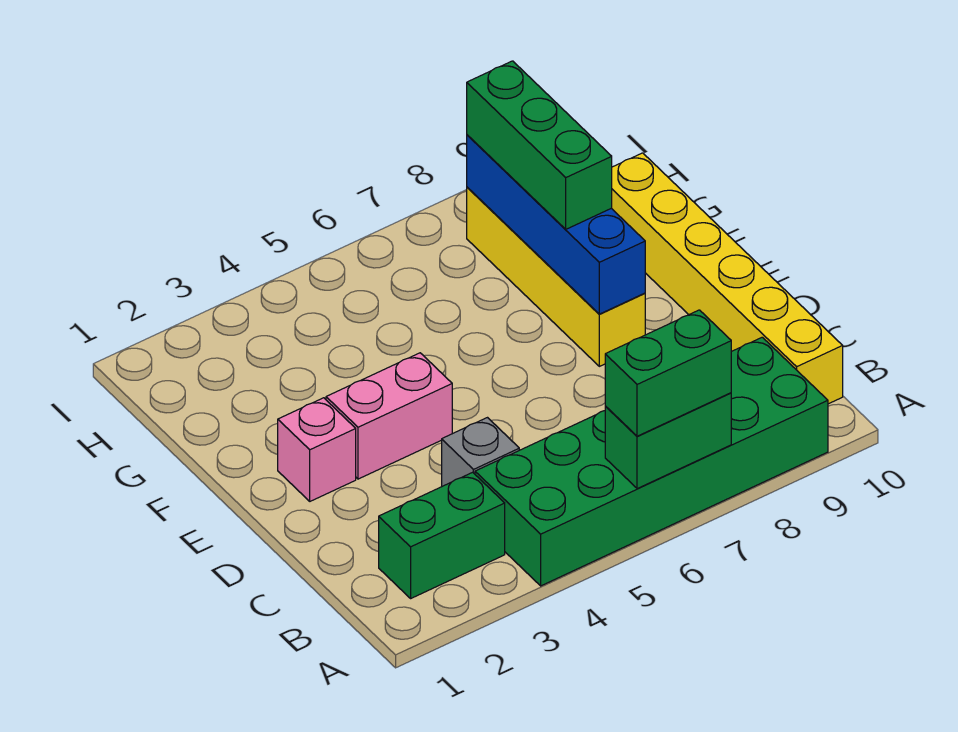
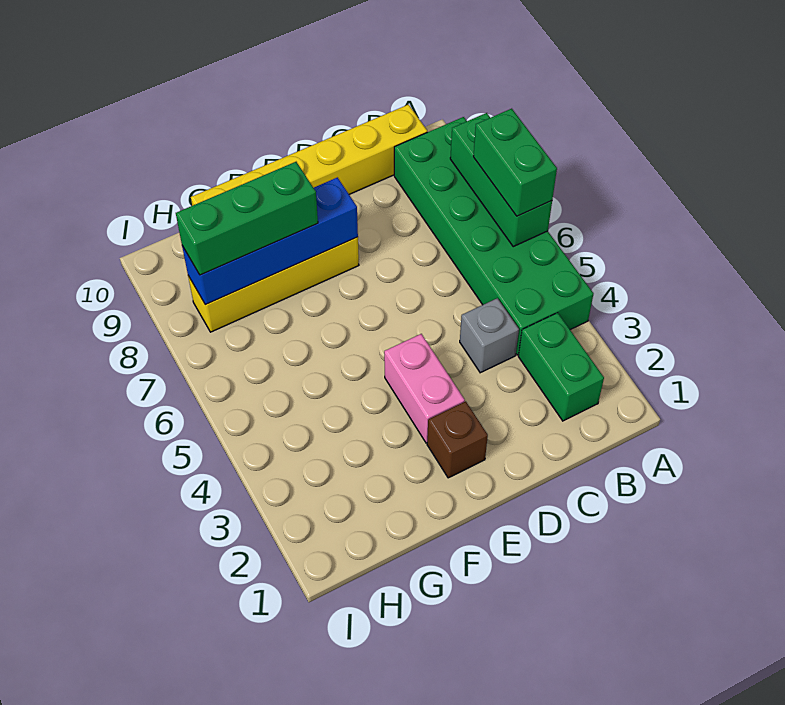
green brick A6:A7 level 2 -> green brick A6:A8 level 2
pink brick E2 level 1 -> brown brick E2 level 1

